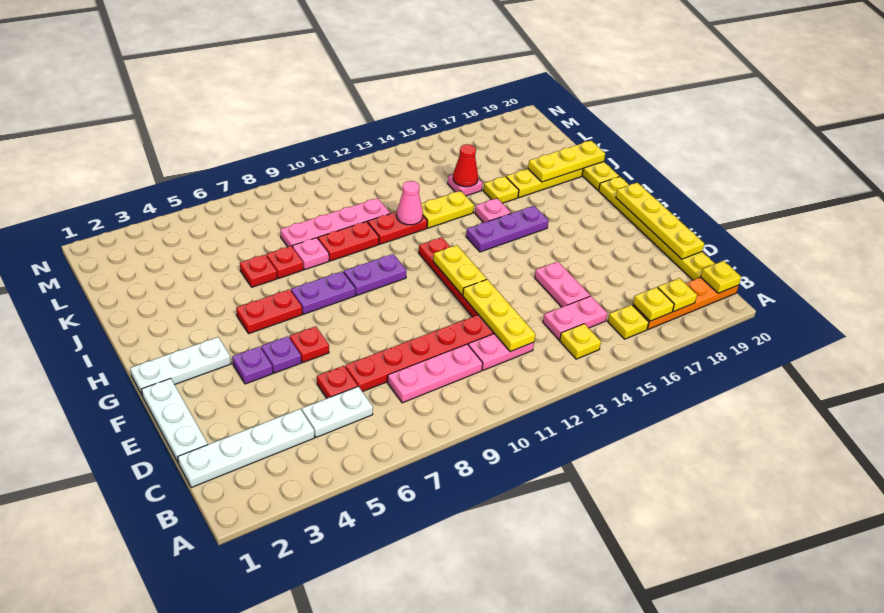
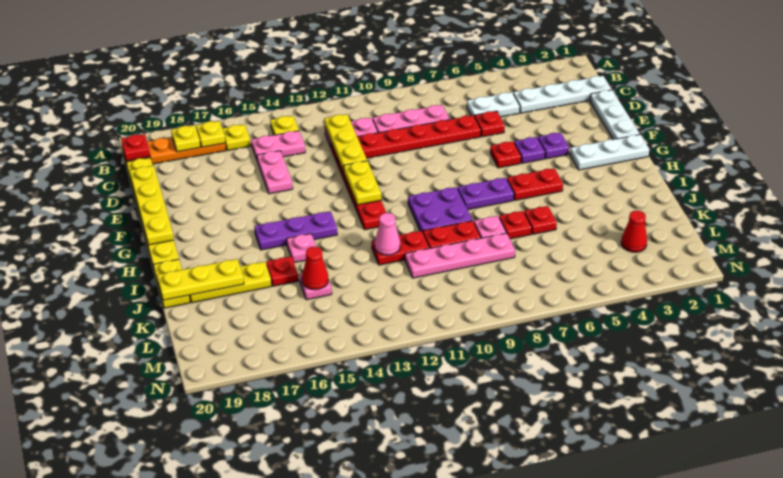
yellow plate B20 level 2 -> red plate B20 level 2
purple plate H9:H10 level 1 -> purple plate H9:I10 level 1
yellow plate J13:J14 level 1 -> none
yellow plate J16 level 1 -> red plate J16 level 1
none -> red cone L3 level 1

